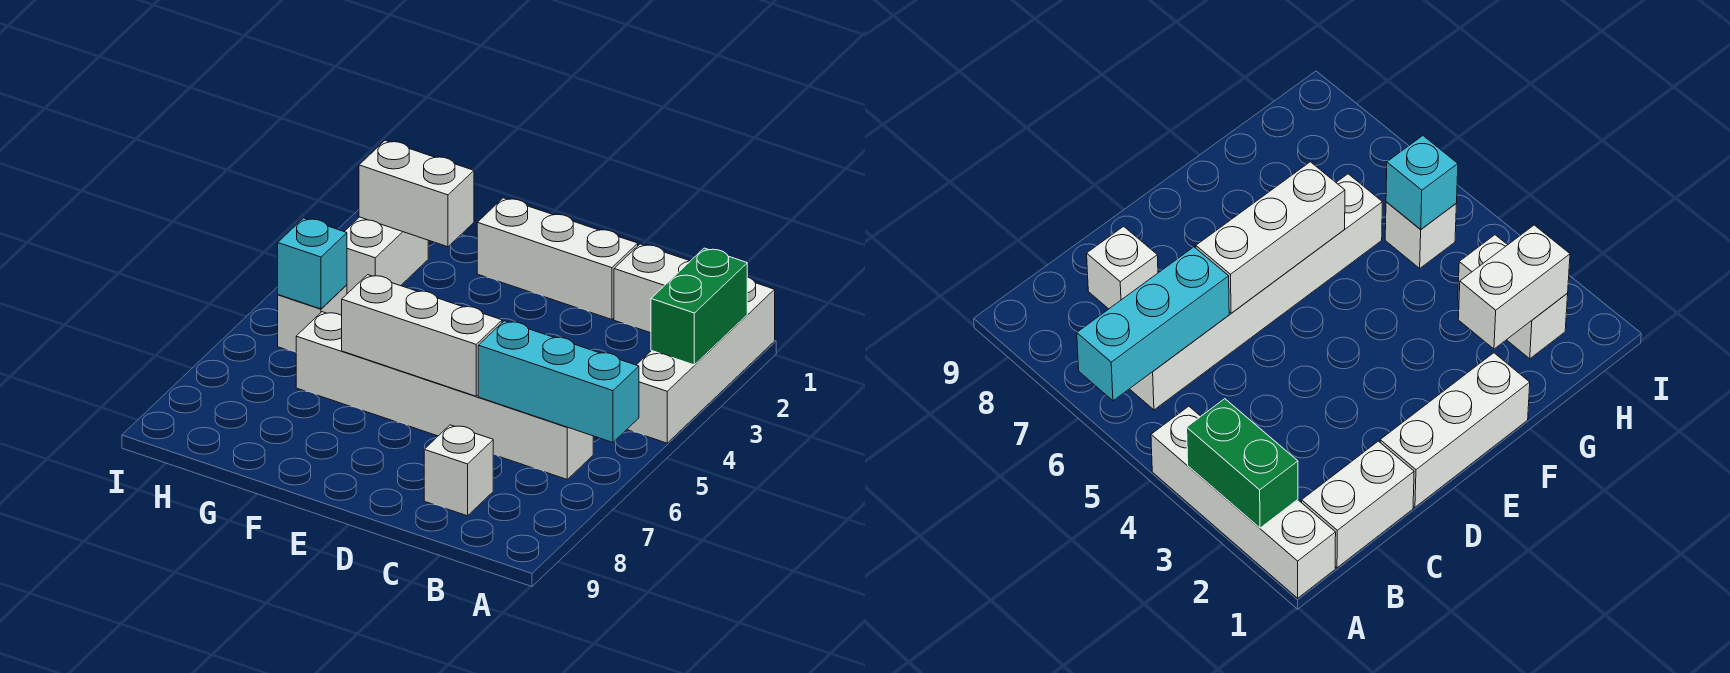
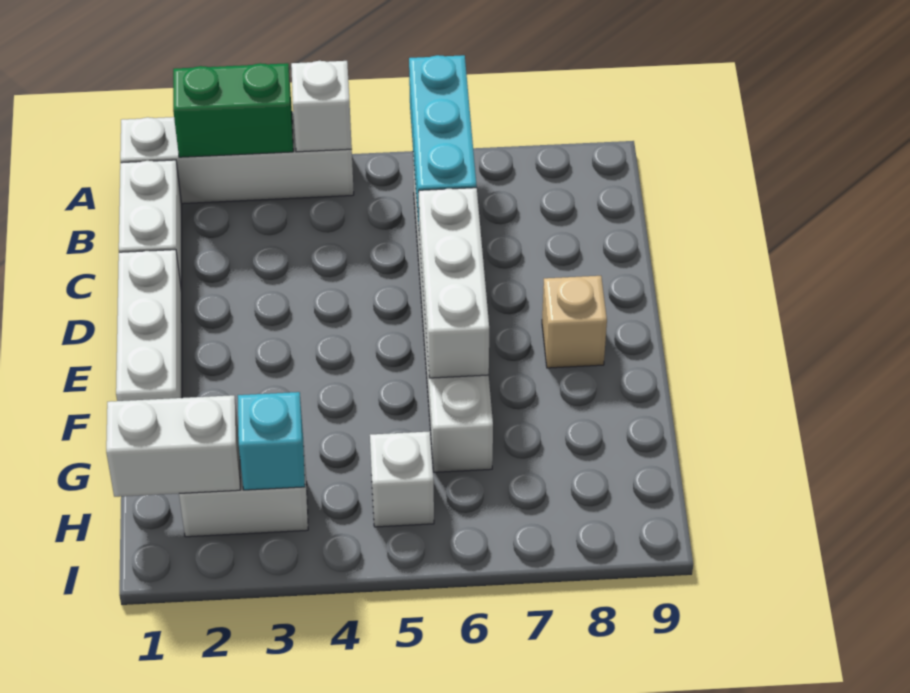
white brick C8 level 1 -> white brick A4 level 2
none -> tan brick E8 level 1
white brick G2:H2 level 2 -> white brick H1:H2 level 2
cyan brick H5 level 2 -> cyan brick H3 level 2

